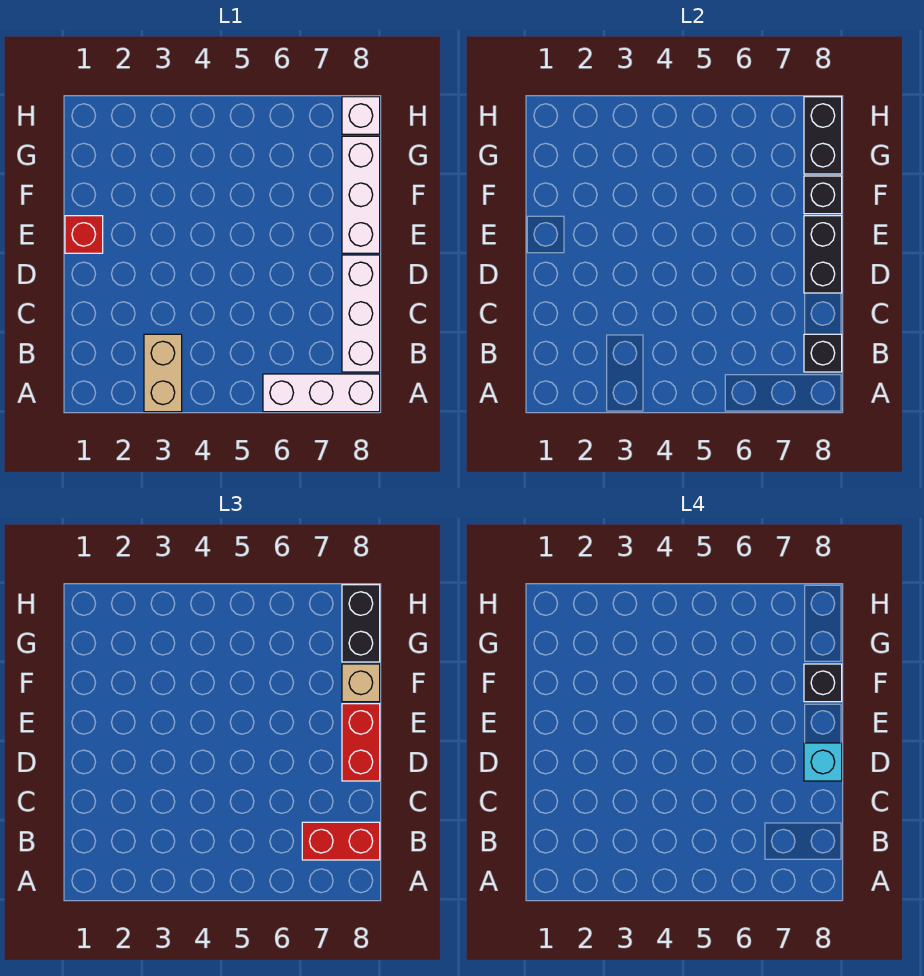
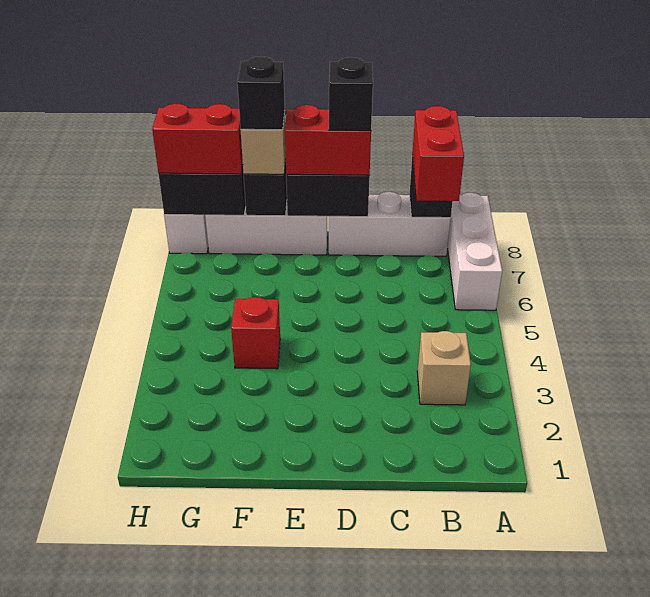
tan brick A3:B3 level 1 -> tan brick B3 level 1
cyan brick D8 level 4 -> black brick D8 level 4
red brick E1 level 1 -> red brick F4 level 1
black brick G8:H8 level 3 -> red brick G8:H8 level 3

